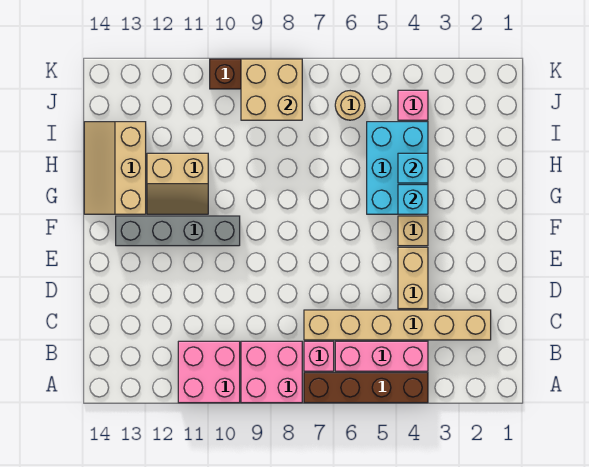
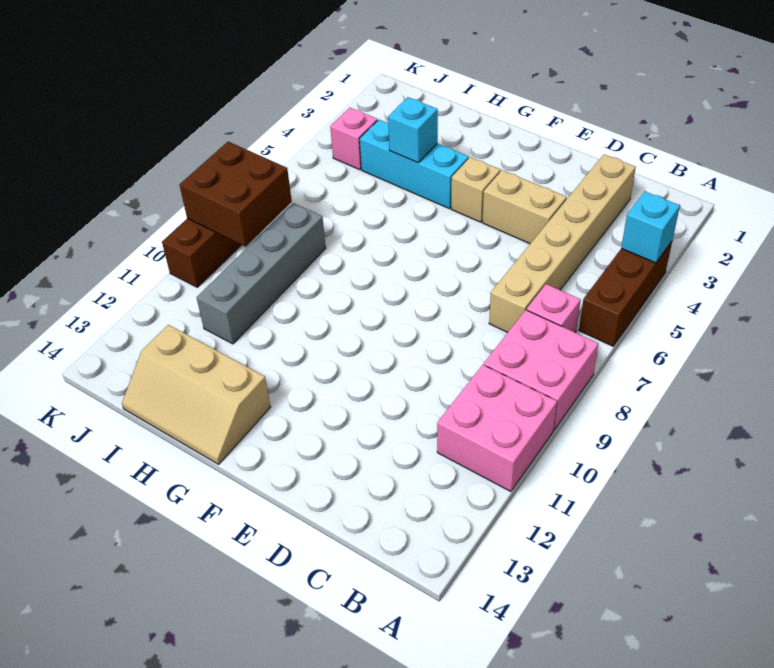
brown brick A4:A7 level 1 -> brown brick A4:A6 level 1
pink brick B4:B6 level 1 -> none
grey brick F10:F13 level 1 -> grey brick I8:I11 level 1
cyan brick G4:I5 level 1 -> cyan brick G4:I4 level 1
cyan brick G4 level 2 -> cyan brick A4 level 2
tan slope G11:H12 level 1 top H -> none
tan round brick J6 level 1 -> none
tan brick J8:K9 level 2 -> brown brick J8:K9 level 2

